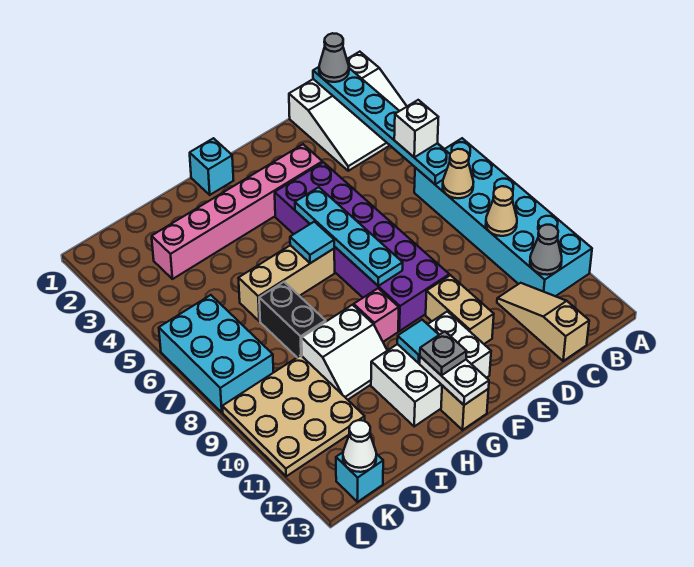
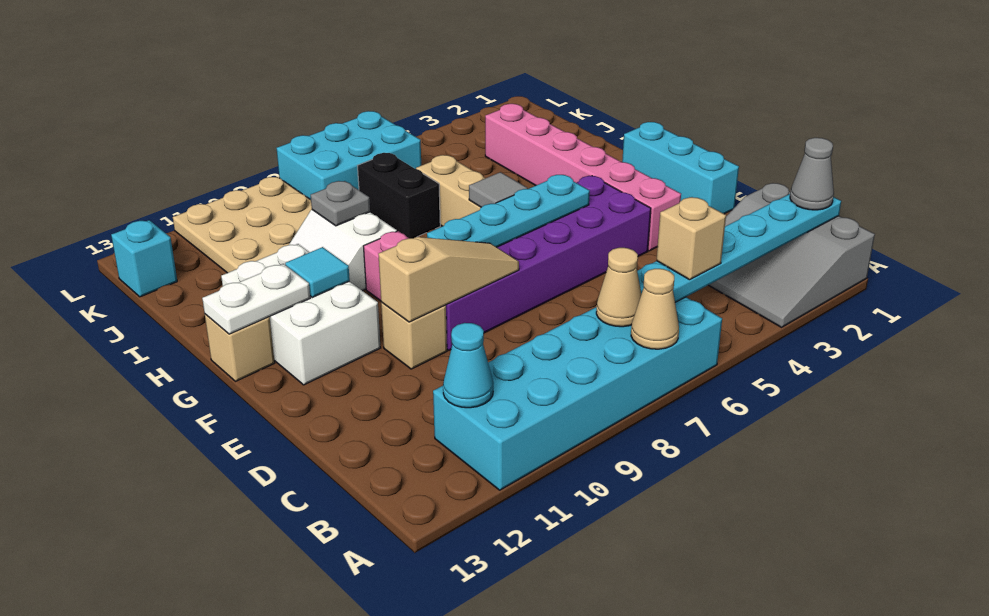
white slope A1:C3 level 1 top 1 -> grey slope A1:C3 level 1 top 1
white brick B5 level 3 -> tan brick B5 level 3
tan cone B9 level 2 -> tan cone A7 level 2
grey cone B11 level 2 -> cyan cone B11 level 2
tan slope C11:C13 level 1 top 13 -> tan slope E8:E10 level 2 top 10
tan brick E10:E11 level 1 -> tan brick E10 level 1
cyan brick G1 level 1 -> cyan brick E1:G1 level 1
cyan tile G6 level 2 -> grey tile G6 level 2
grey plate G12 level 3 -> grey plate I9 level 2
black brick I7:I8 level 1 -> black brick I7:J7 level 1
white cone K13 level 2 -> none

